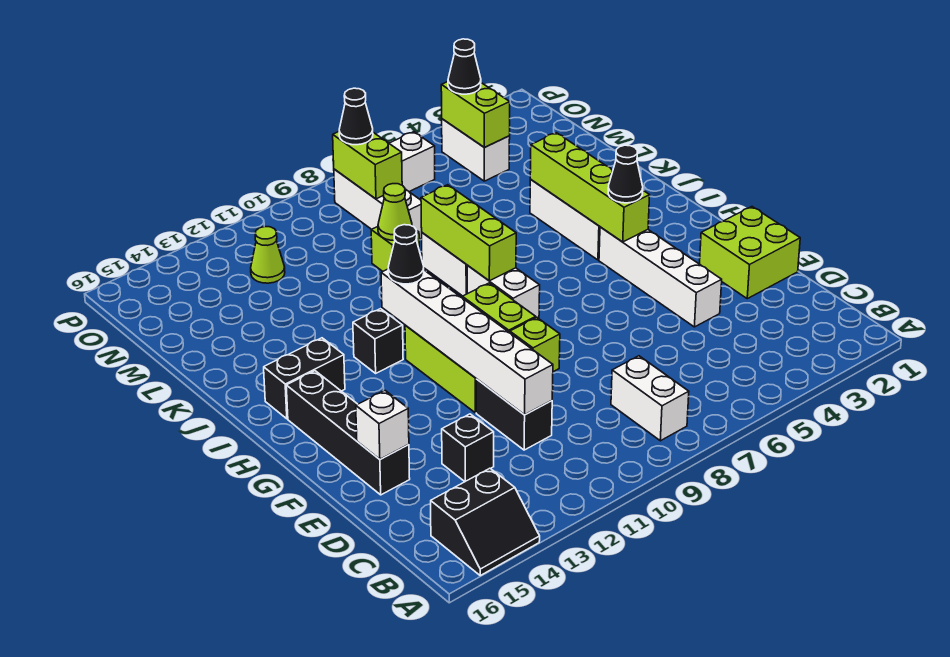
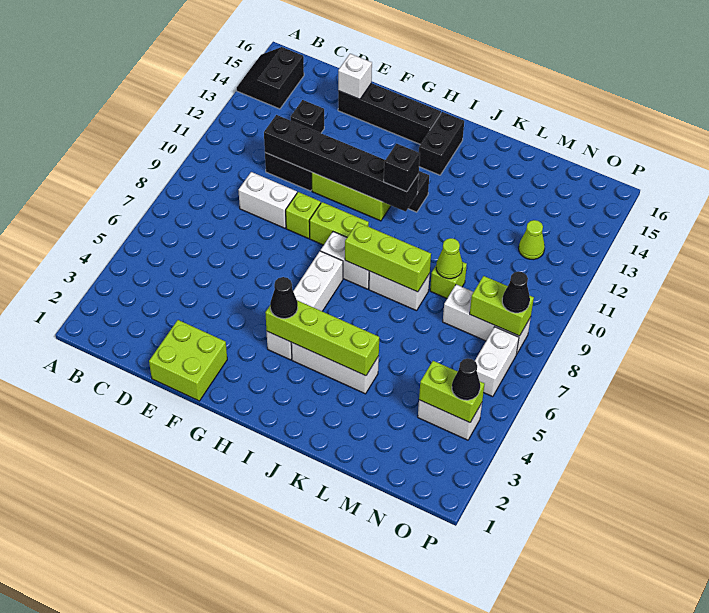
white brick B8:C8 level 1 -> white brick D9:E9 level 1
white brick D11:I11 level 2 -> black brick D11:I11 level 2
white brick E4:H4 level 1 -> white brick H4:H7 level 1
black cone I11 level 3 -> black brick I11 level 3

